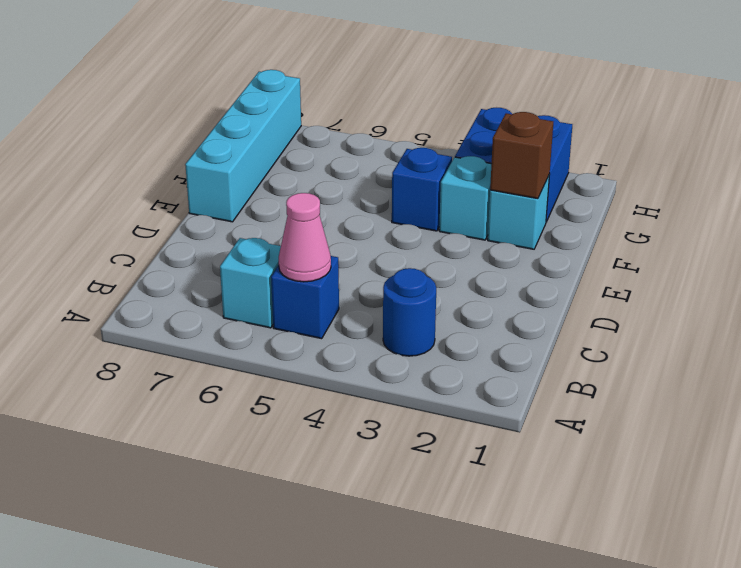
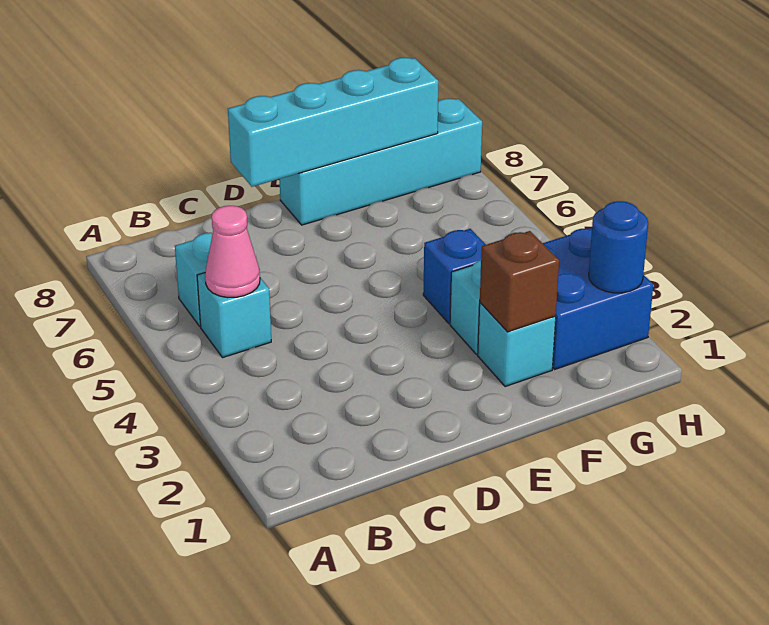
blue round brick B3 level 1 -> blue round brick H2 level 2
blue brick B5 level 1 -> cyan brick B5 level 1
none -> cyan brick D8:G8 level 2

